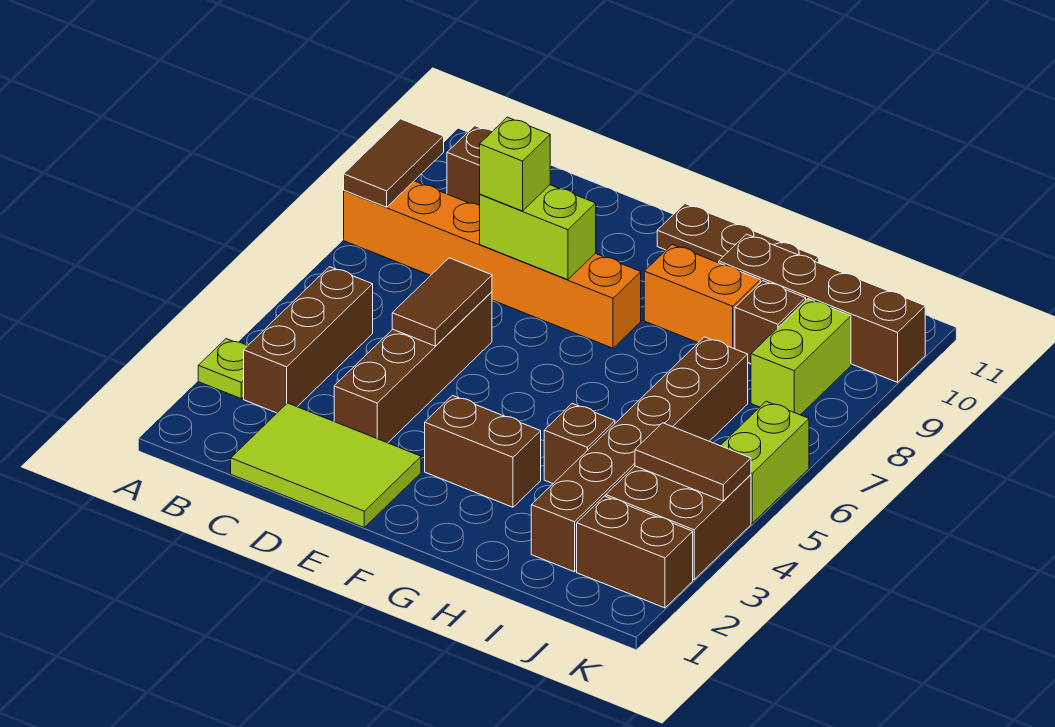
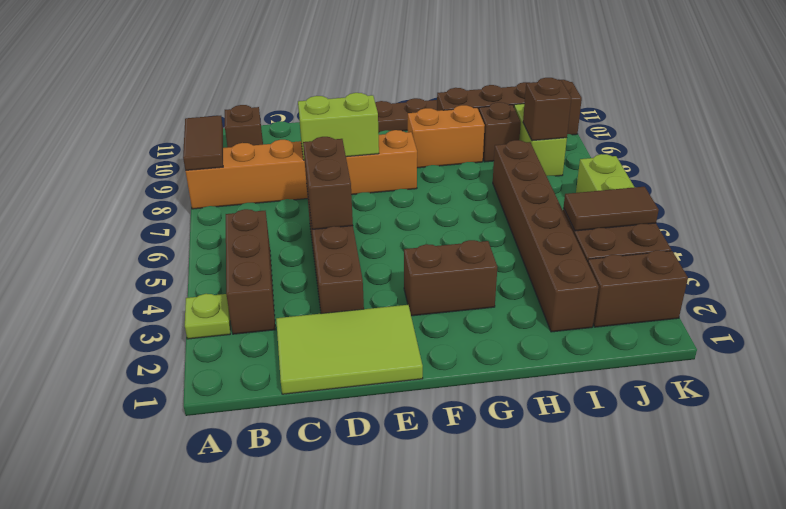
brown tile D5:D6 level 2 -> brown brick D5:D6 level 2
lime brick D8 level 3 -> none
brown brick H4 level 1 -> brown brick J8 level 2

